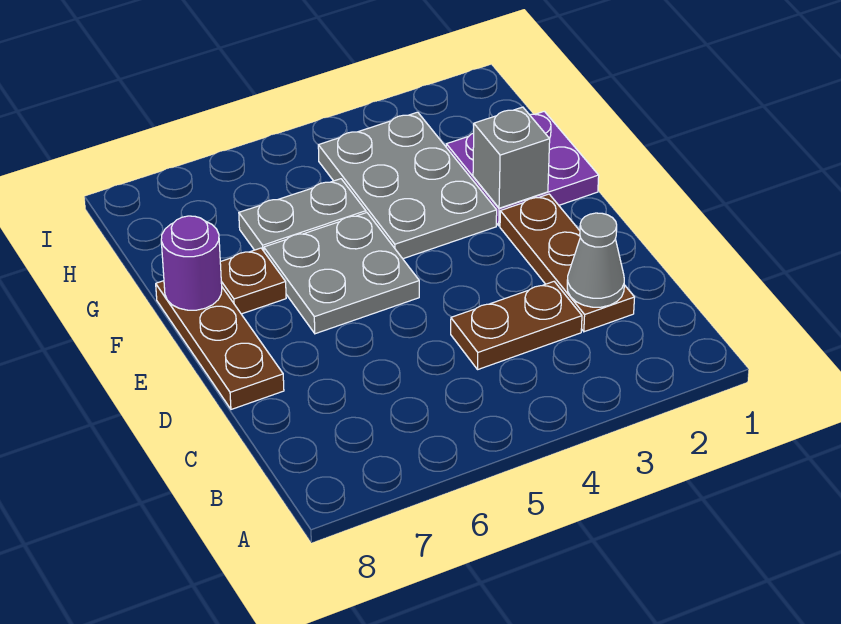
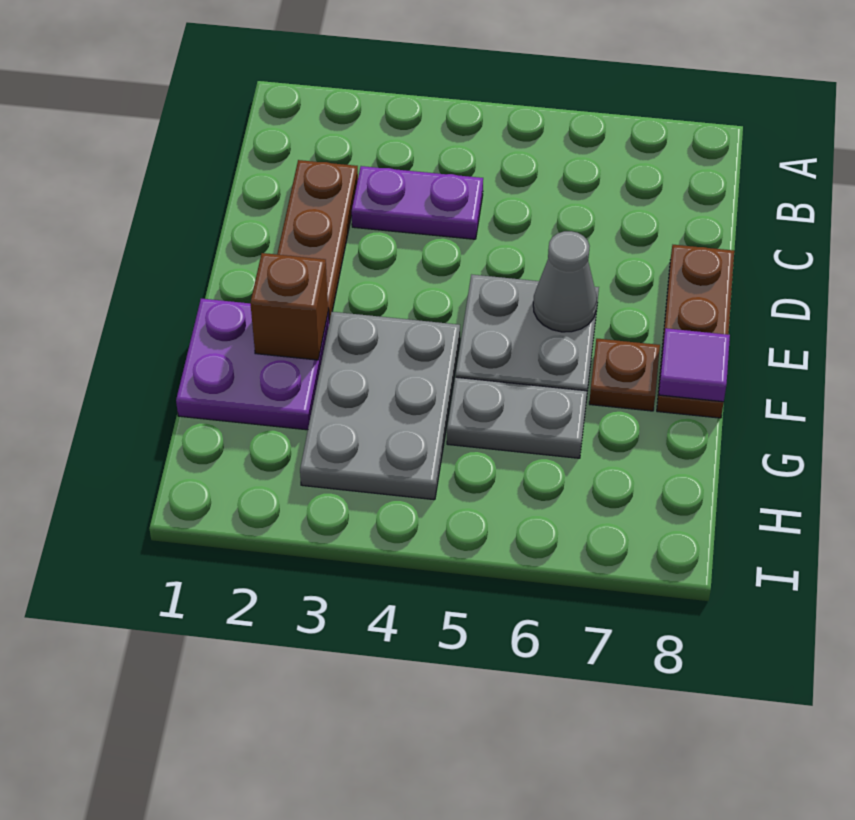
grey cone C2 level 2 -> grey cone E6 level 2
brown plate C3:C4 level 1 -> purple plate C3:C4 level 1
grey brick F2 level 2 -> brown brick F2 level 2
purple round brick F8 level 2 -> purple tile F8 level 2

